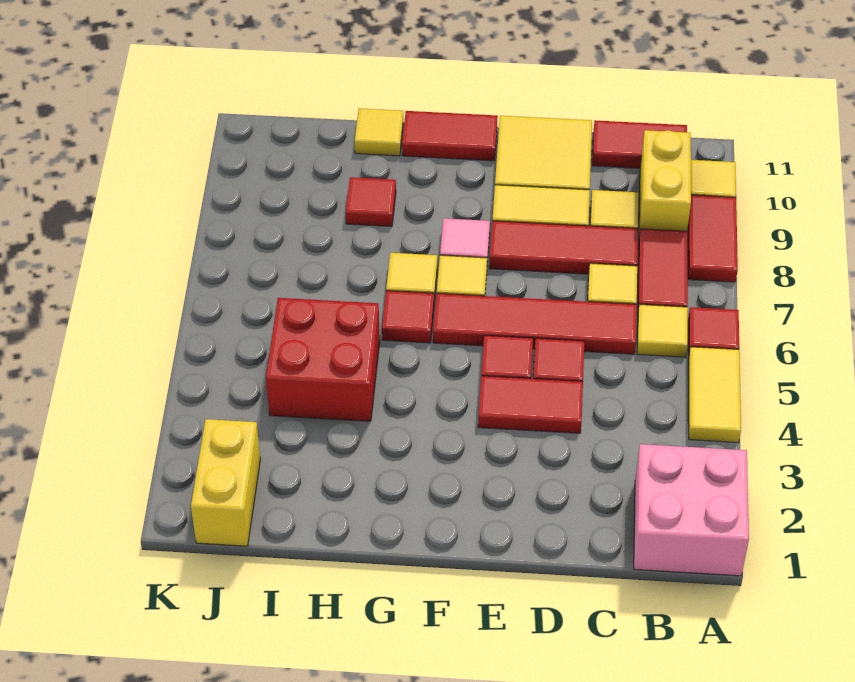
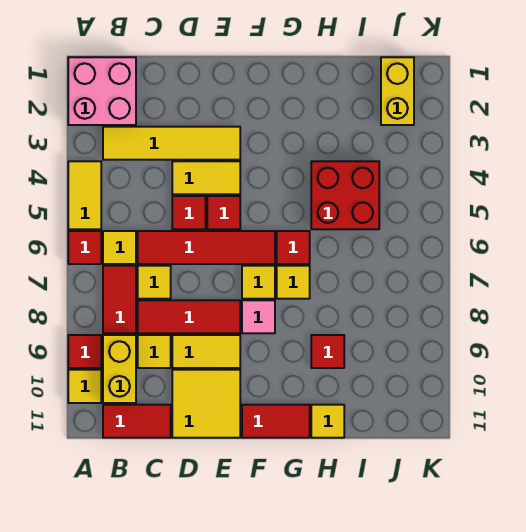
red tile A8:A9 level 1 -> red tile A9 level 1
none -> yellow tile B3:E3 level 1
red tile D4:E4 level 1 -> yellow tile D4:E4 level 1

